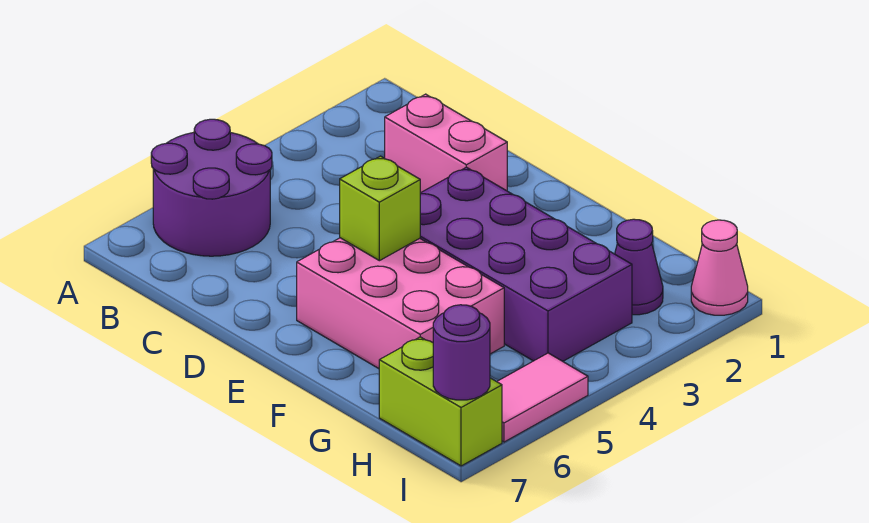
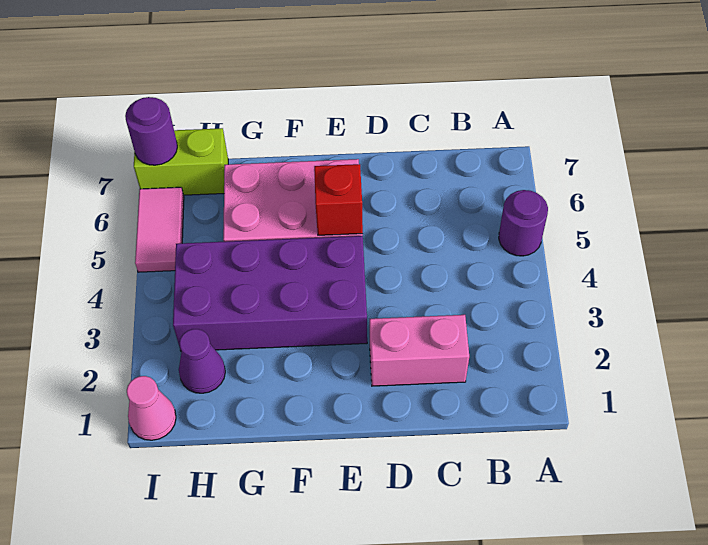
purple round brick A5:B6 level 1 -> purple round brick A5 level 1
lime brick E5 level 2 -> red brick E5 level 2

